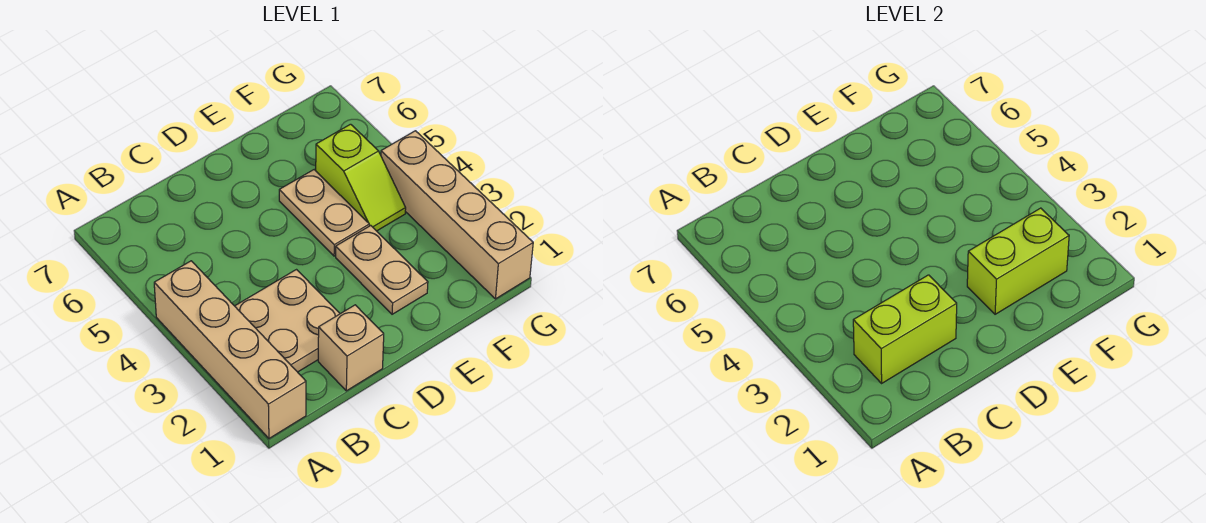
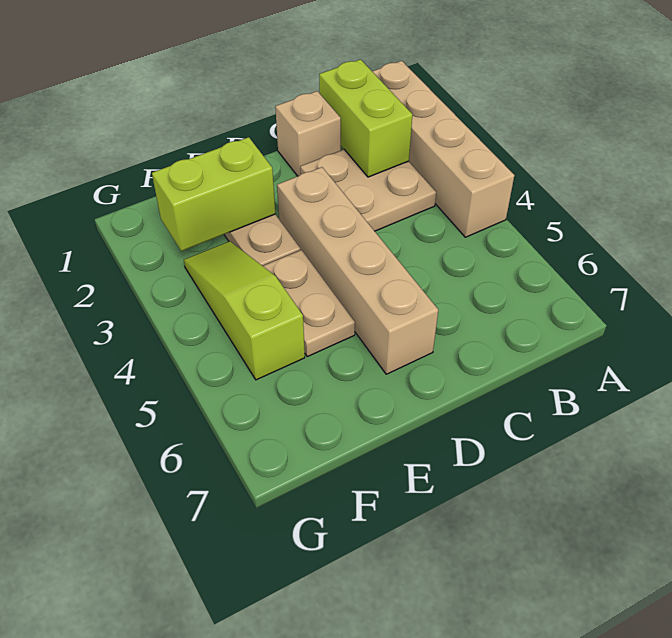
lime brick B2:C2 level 2 -> lime brick B1:B2 level 2
lime slope F4:F5 level 1 top 5 -> lime slope F3:F5 level 1 top 5
tan brick G1:G4 level 1 -> tan brick D3:D6 level 1

